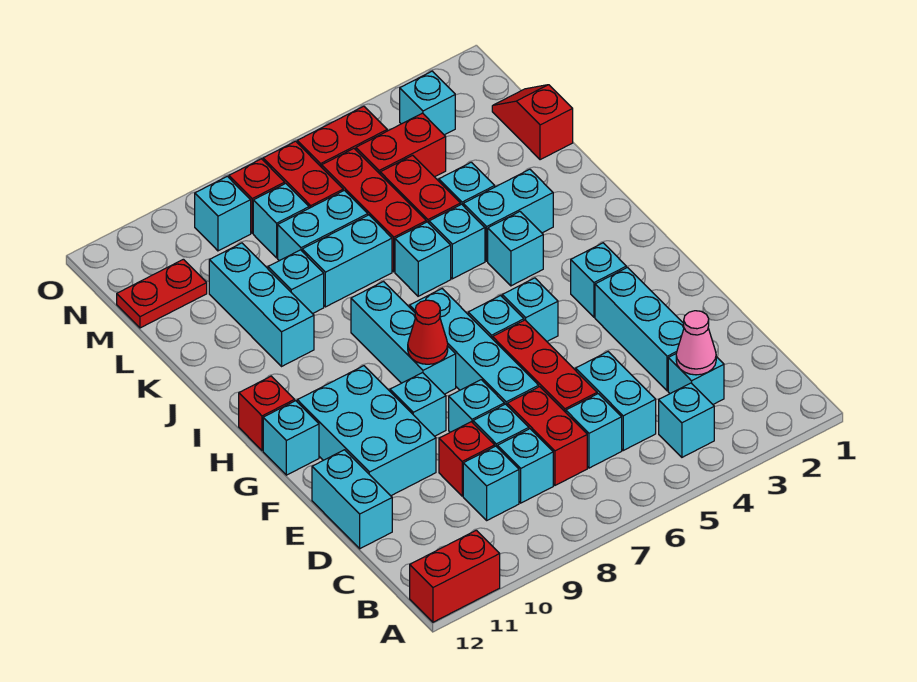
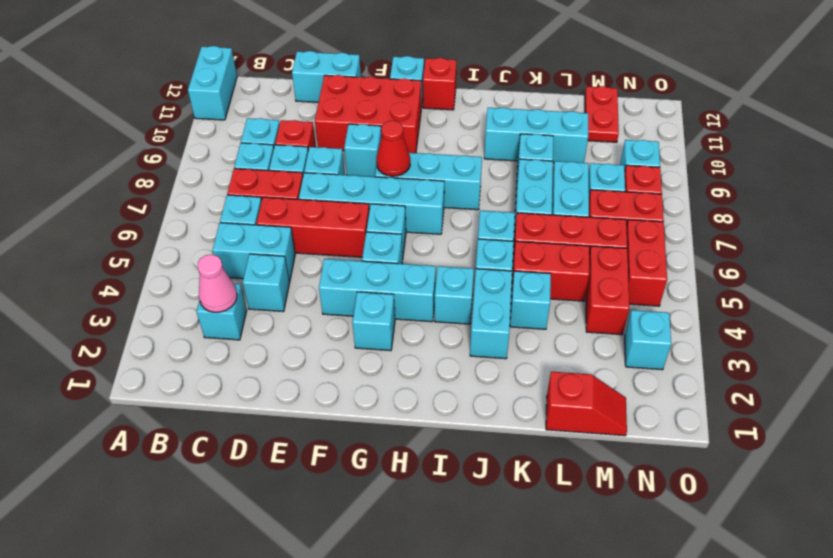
red brick A11:A12 level 1 -> cyan brick A11:A12 level 1
cyan brick B4 level 1 -> cyan brick D4 level 1
cyan brick D3:F3 level 1 -> cyan brick F4:H4 level 1
cyan brick E10:G11 level 1 -> red brick E10:G11 level 1

